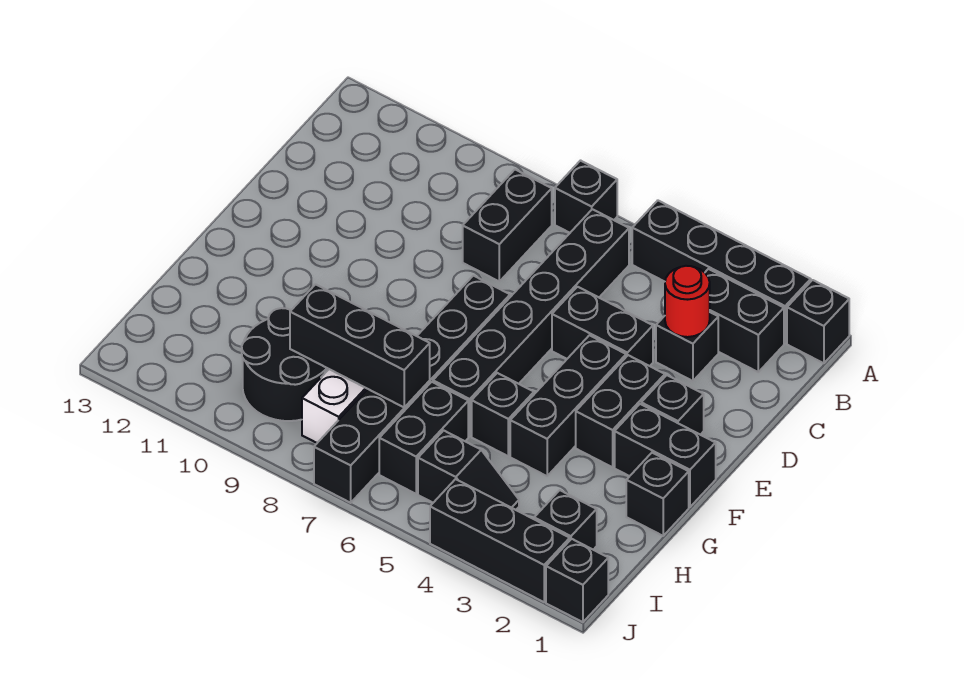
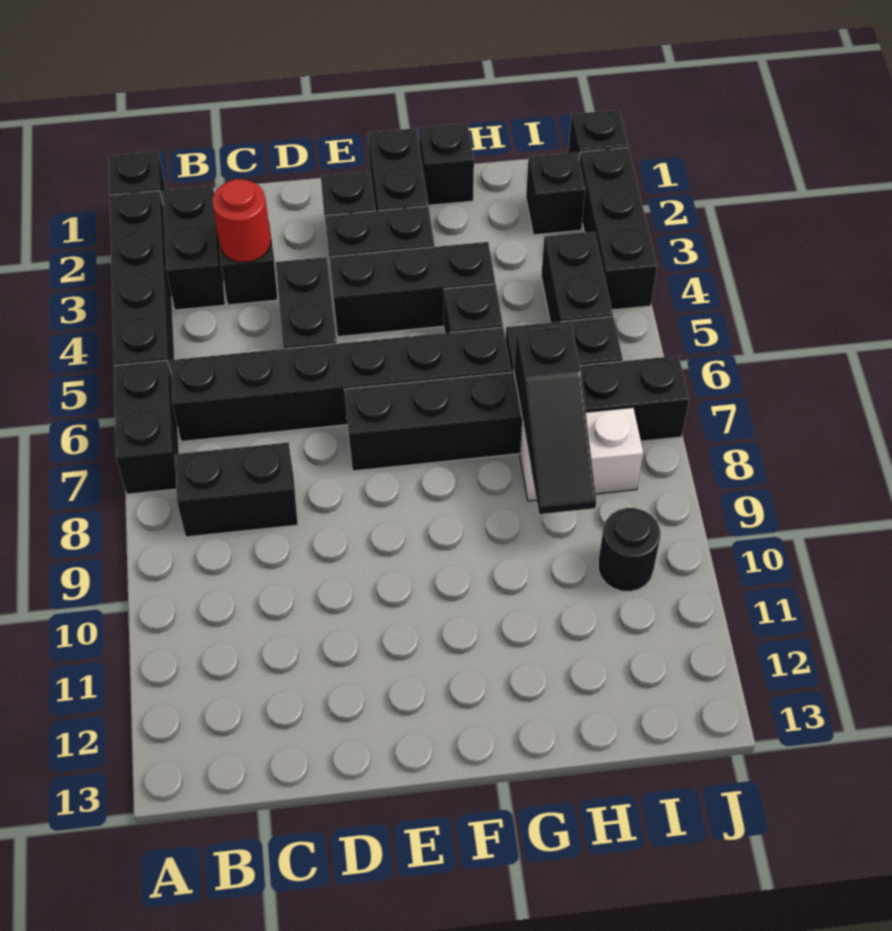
black brick A7 level 1 -> black brick A6:A7 level 1
black brick H7:H9 level 2 -> black slope H7:H9 level 2 top 7
black round brick H9:I10 level 1 -> black round brick I10 level 1
black slope I4:I5 level 1 top 5 -> black brick I4:I5 level 1

